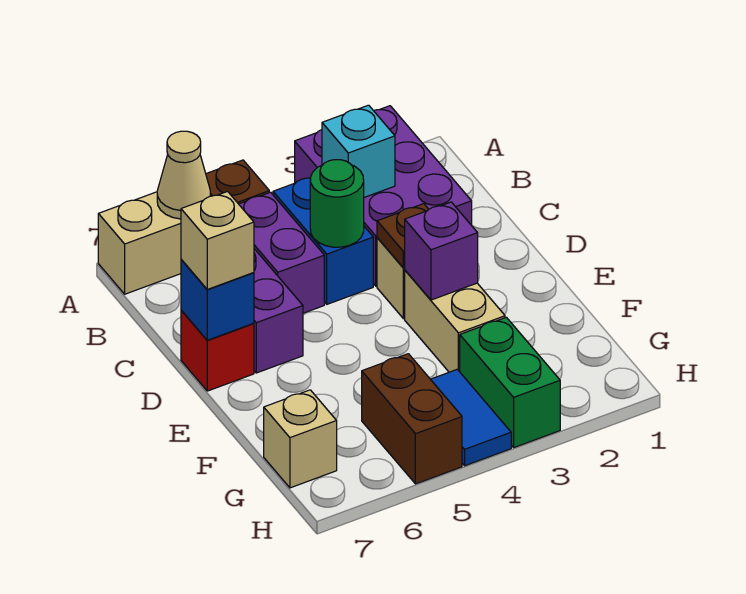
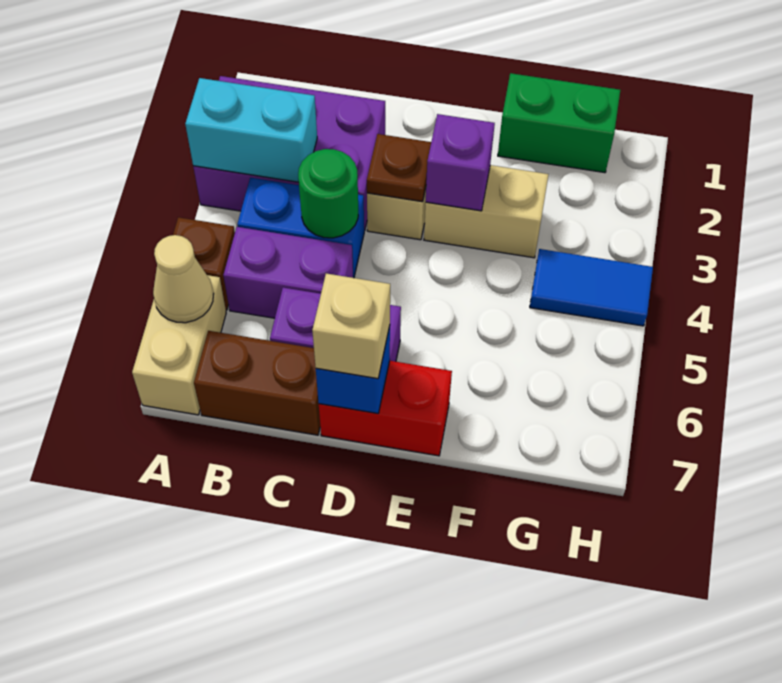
cyan brick B3 level 2 -> cyan brick A3:B3 level 2
red brick D7 level 1 -> red brick D7:E7 level 1
green brick G3:H3 level 1 -> green brick F1:G1 level 1
brown brick G5:H5 level 1 -> brown brick B7:C7 level 1
tan brick G7 level 1 -> none

